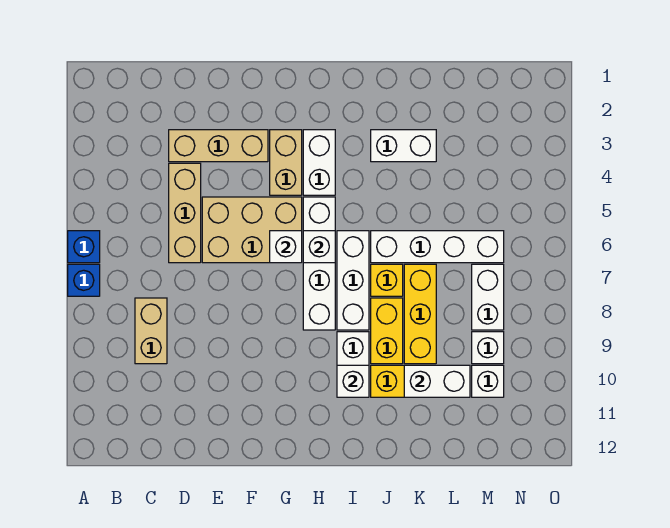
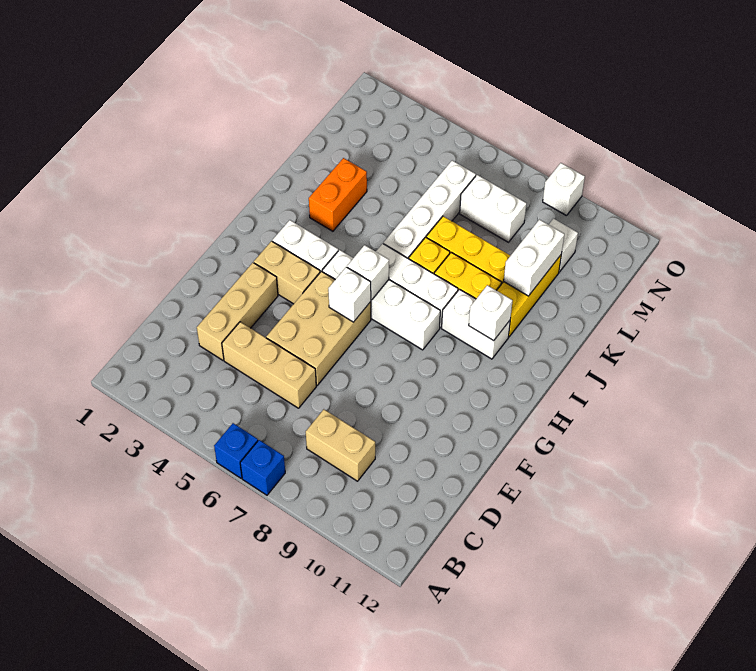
white brick J3:K3 level 1 -> orange brick J3:K3 level 1
white brick M9 level 1 -> white brick O9 level 1

